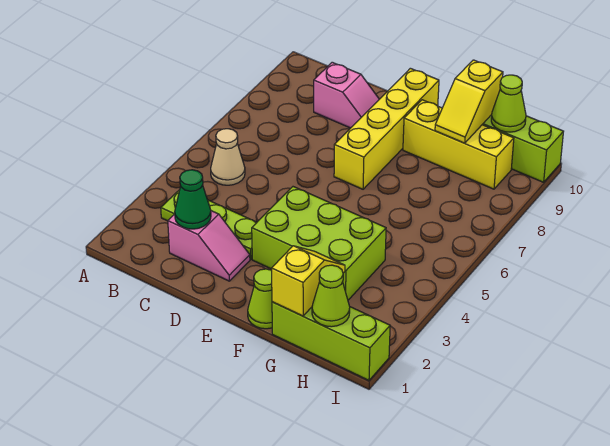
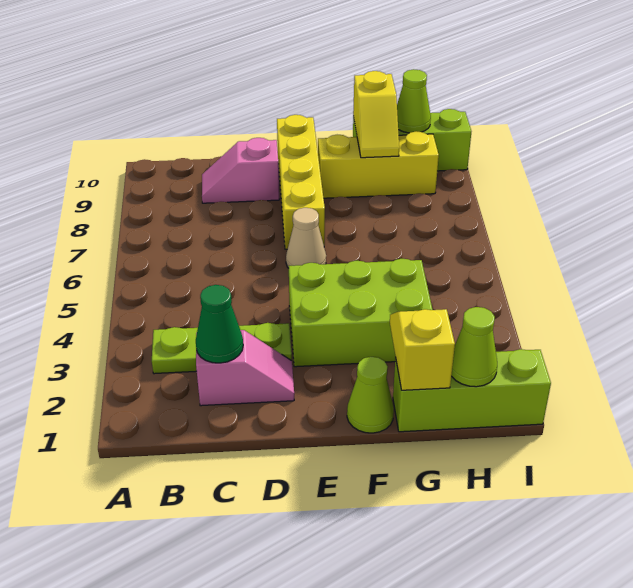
tan cone B5 level 1 -> tan cone E6 level 1
pink slope C9:D9 level 1 top C -> pink slope C9:D9 level 1 top D

